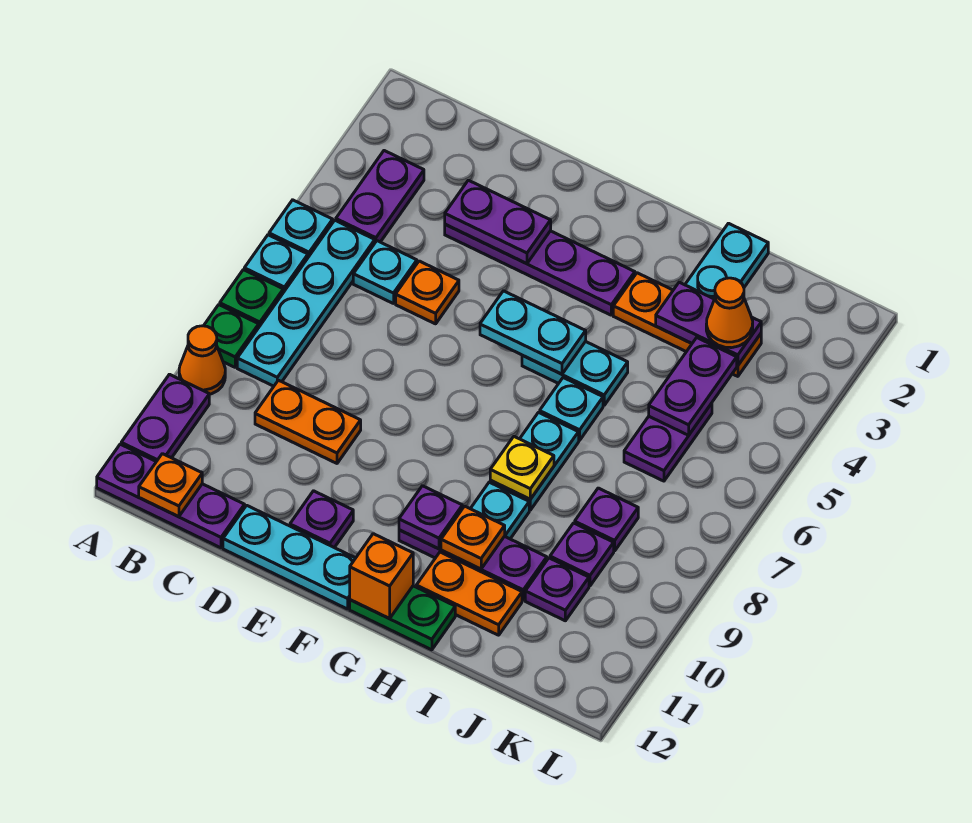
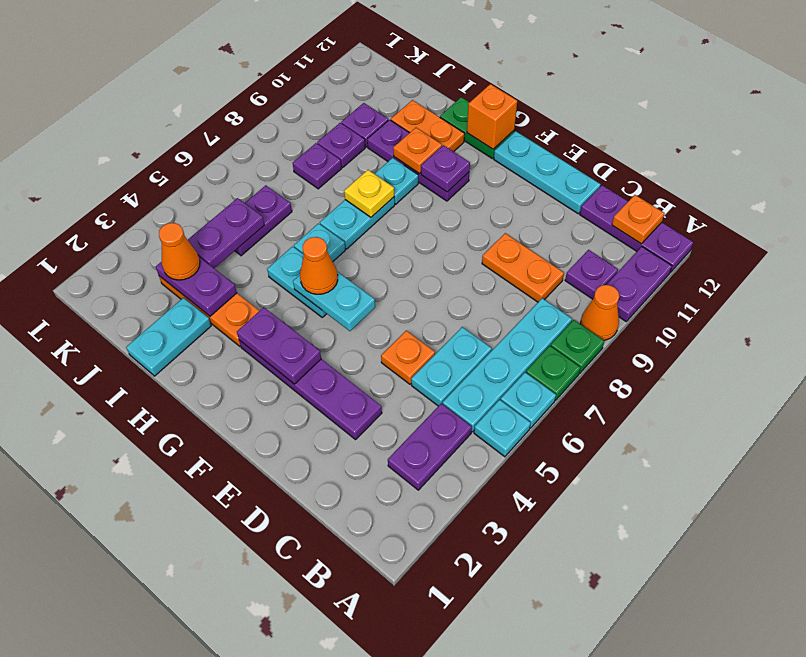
cyan plate C5 level 1 -> cyan plate C5:C6 level 1
purple plate D3:E3 level 2 -> purple plate F3:G3 level 2
purple plate E11 level 1 -> purple plate B10 level 1
none -> orange cone G5 level 3

